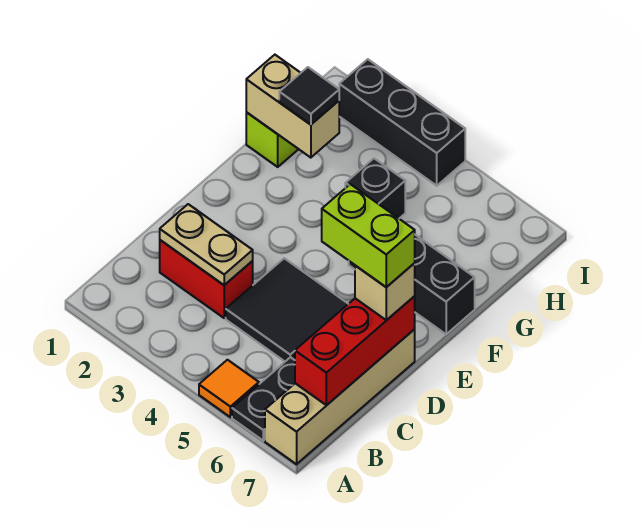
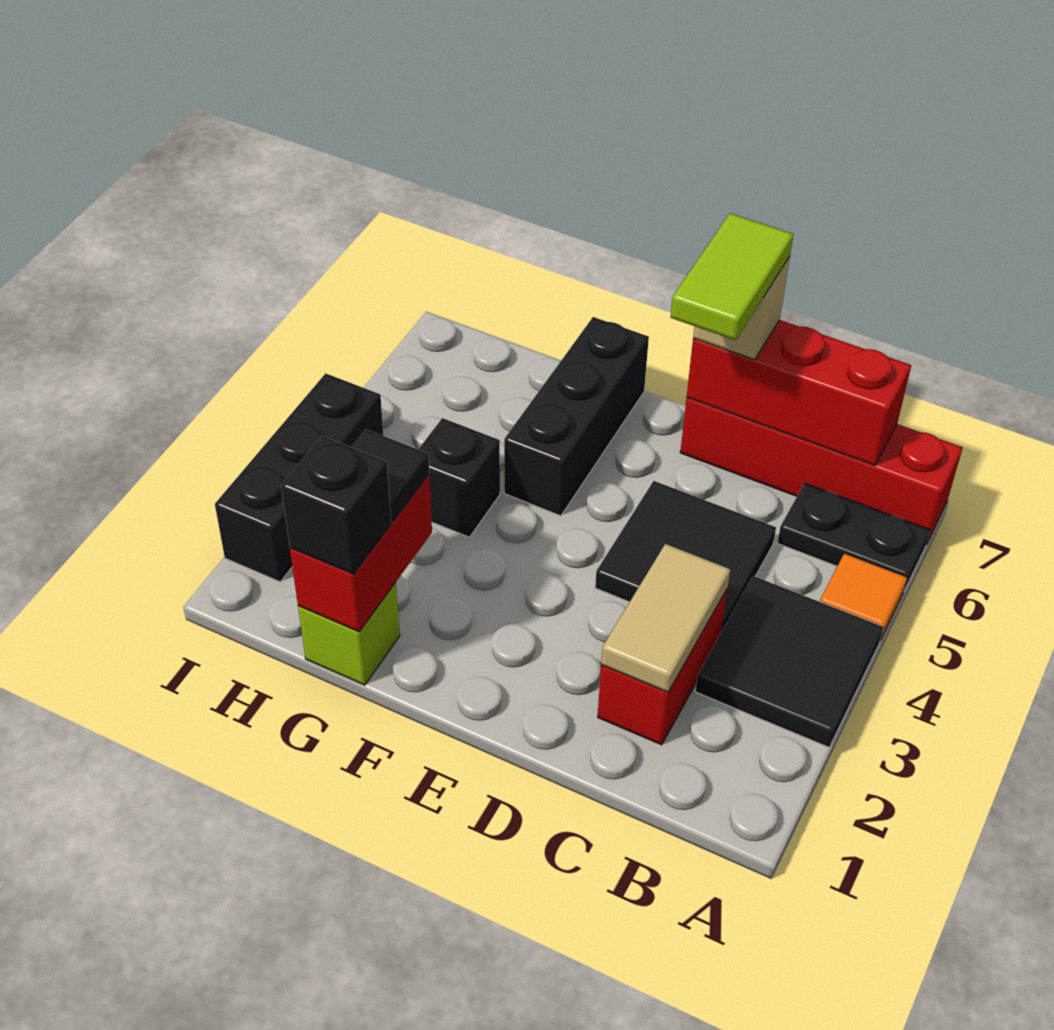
none -> black tile A3:B4 level 1
tan brick A7:D7 level 1 -> red brick A7:D7 level 1
tan plate C2:C3 level 2 -> tan tile C2:C3 level 2
lime brick D6:D7 level 4 -> lime tile D6:D7 level 4
tan brick G1:G2 level 2 -> red brick G1:G2 level 2
none -> black brick G1 level 3

